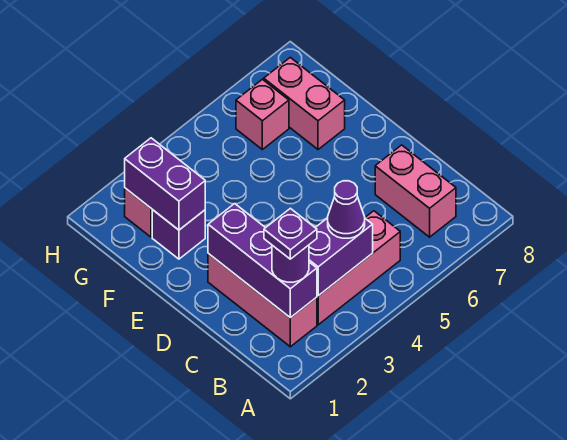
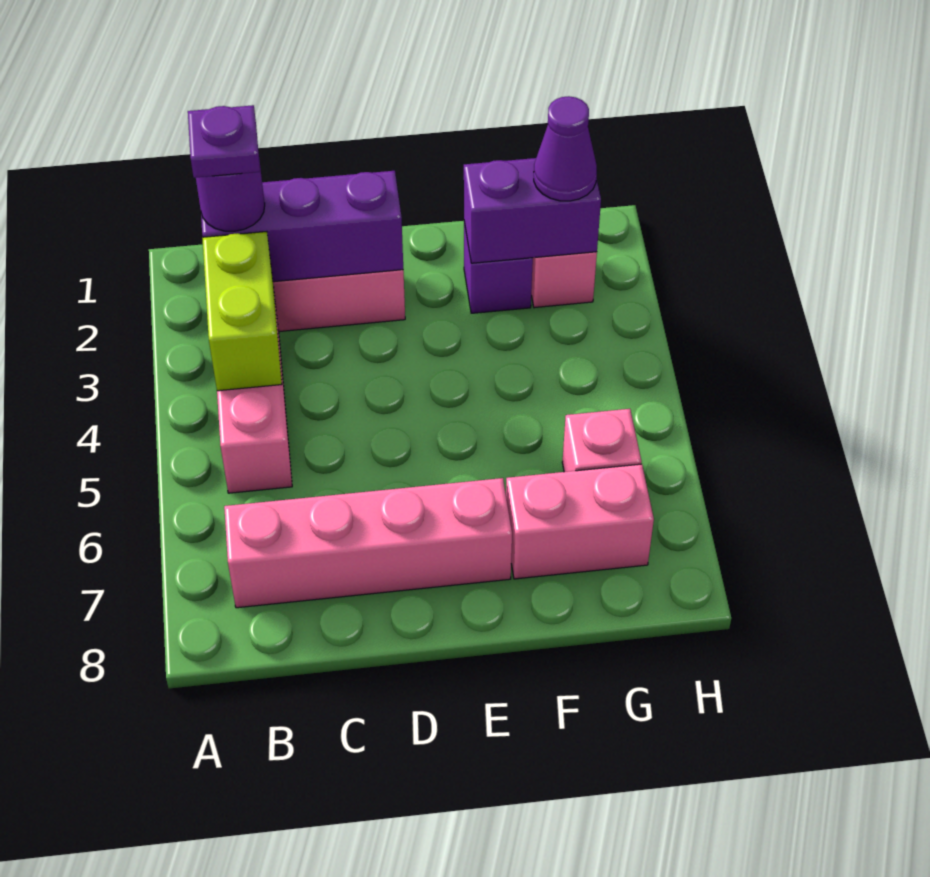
purple brick B3:B4 level 2 -> lime brick B3:B4 level 2
purple cone B4 level 3 -> purple cone G2 level 3
pink brick B7:C7 level 1 -> pink brick B7:E7 level 1

